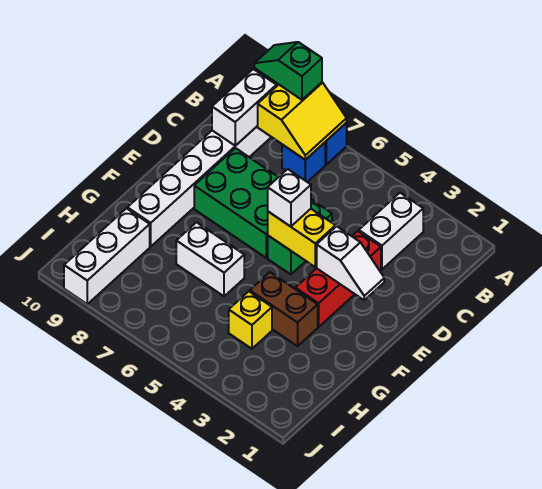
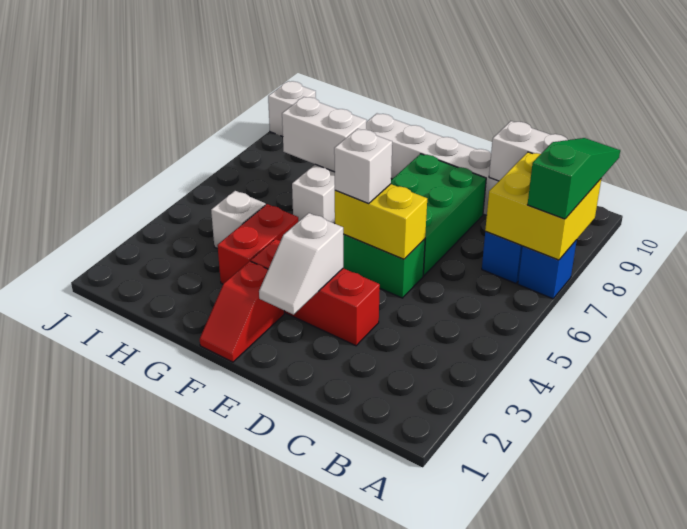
yellow slope A7:B8 level 2 top 8 -> yellow brick A7:B8 level 2
green slope A8:A9 level 3 top 8 -> green slope A7:A9 level 3 top 7
white brick B3:C3 level 1 -> white brick G7:H7 level 2
yellow brick E4:E5 level 2 -> yellow brick D5:E5 level 2
none -> red slope F1:F2 level 1 top 2
brown brick G3:G4 level 1 -> red brick G3:G4 level 1
yellow brick H4 level 1 -> white brick H4 level 1
white brick H9:J9 level 1 -> white brick J9 level 1

